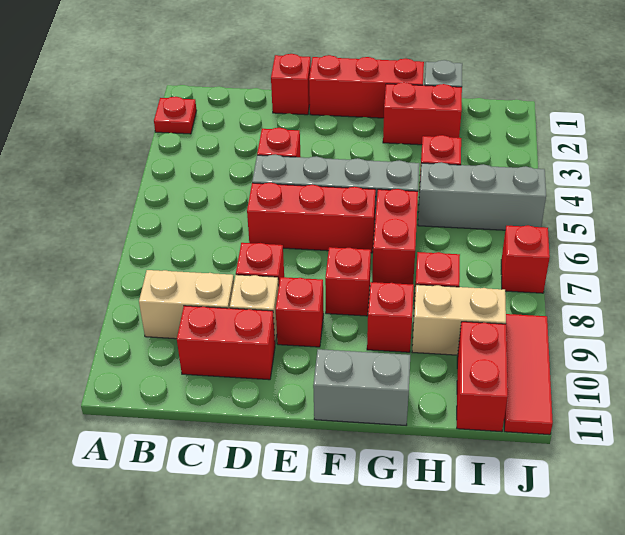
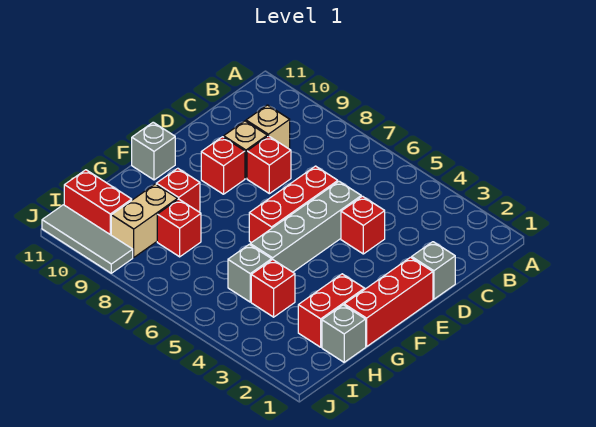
red plate A2 level 1 -> none
tan brick B9:C9 level 1 -> tan brick C9 level 1
red brick C10:D10 level 1 -> none
red brick D1 level 1 -> grey brick D1 level 1
red brick F8 level 1 -> none
grey brick F11:G11 level 1 -> grey brick F11 level 1
red brick G6:G7 level 1 -> none
grey brick H5:J5 level 1 -> grey brick H5 level 1
red brick J7 level 1 -> none
red tile J9:J11 level 1 -> grey tile J9:J11 level 1

